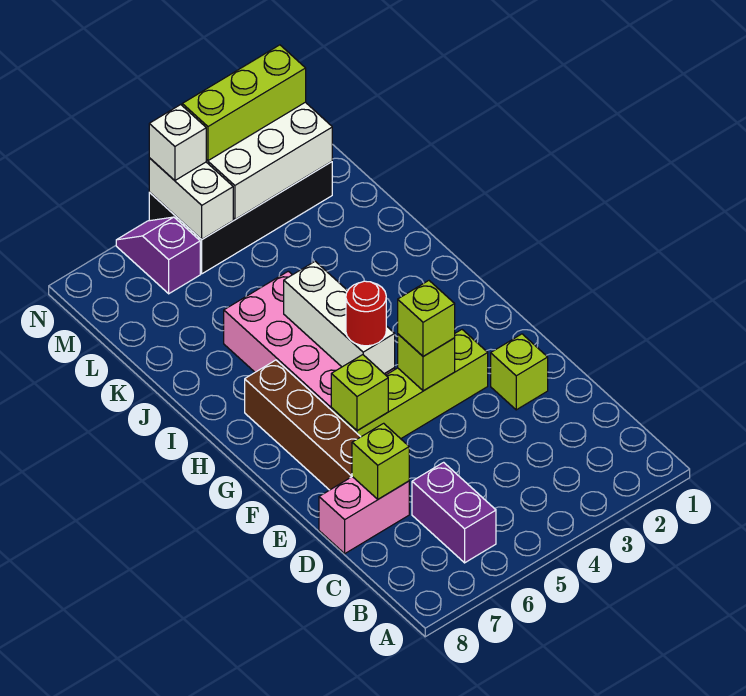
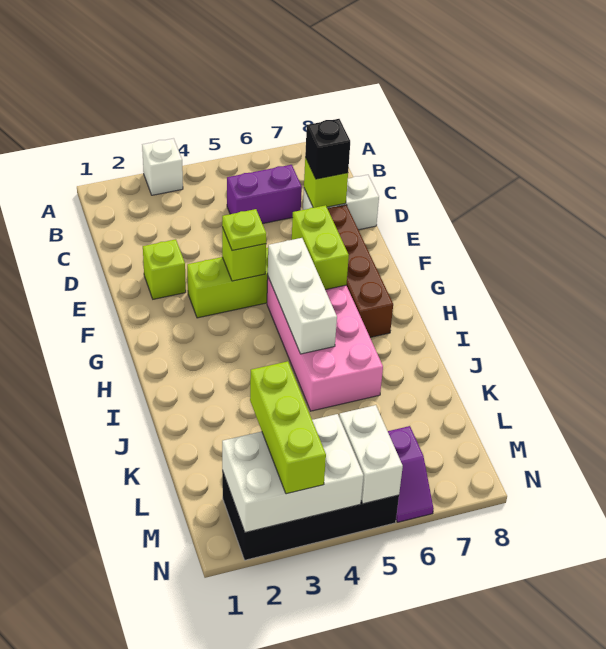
purple brick B6:C6 level 1 -> purple brick C5:C6 level 1
pink brick D7:D8 level 1 -> white brick D7:D8 level 1
none -> black brick D7 level 3
lime brick F4 level 3 -> lime plate F4 level 3
lime brick F6 level 2 -> lime brick F6:G6 level 2
red round brick G5 level 3 -> none
lime brick N2:N4 level 3 -> lime brick L3:N3 level 3
white brick N5 level 3 -> white brick A3 level 1

